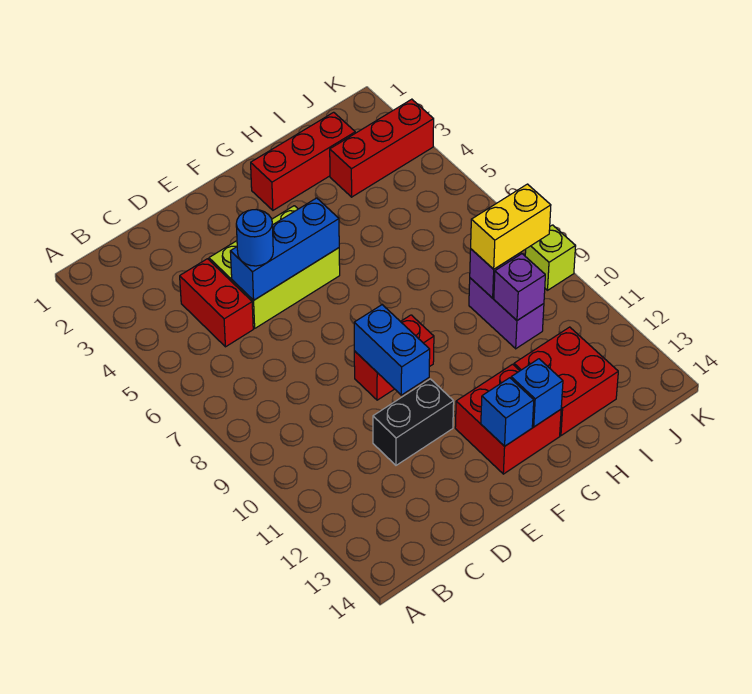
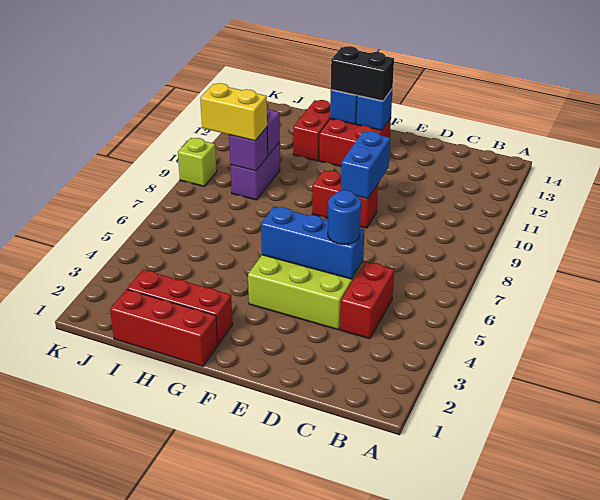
black brick D11:E11 level 1 -> black brick F13:G13 level 3
red brick H12:I13 level 1 -> red brick H12:H13 level 1
red brick I3:K3 level 1 -> red brick G1:I1 level 1

